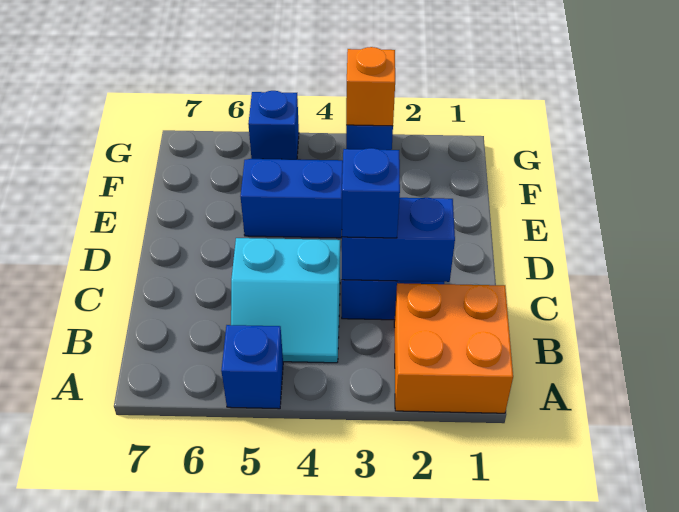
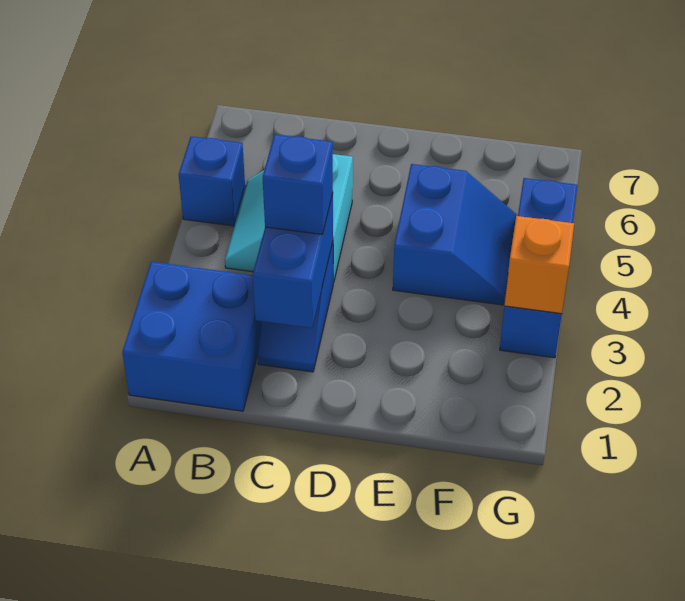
orange brick A1:B2 level 1 -> blue brick A1:B2 level 1

